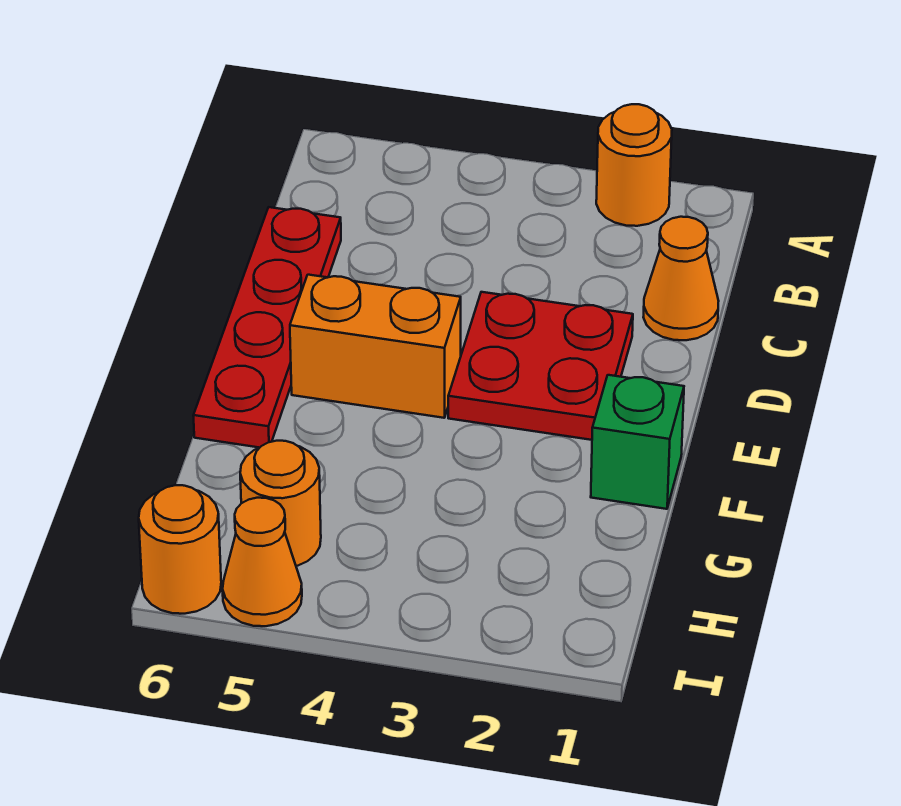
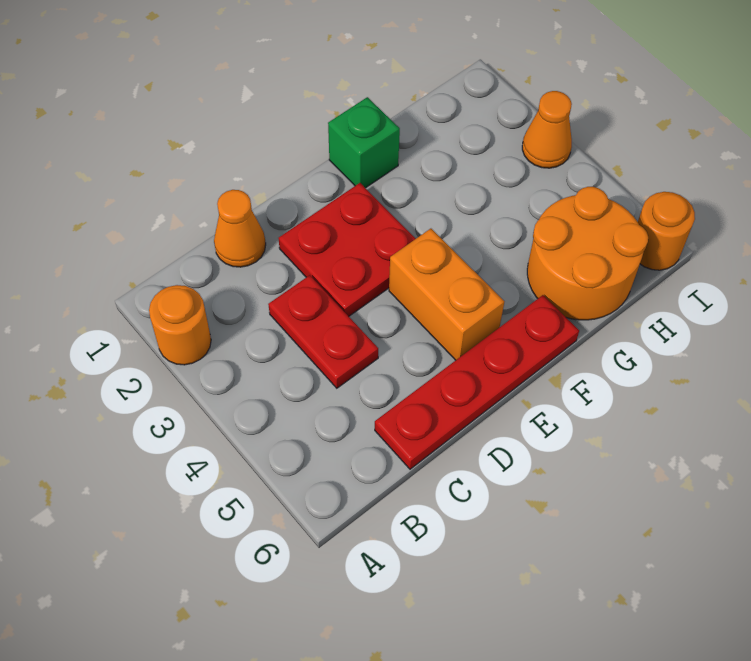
none -> red plate C3:C4 level 1
orange round brick H5 level 1 -> orange round brick G5:H6 level 1
orange cone I5 level 1 -> orange cone I3 level 1

